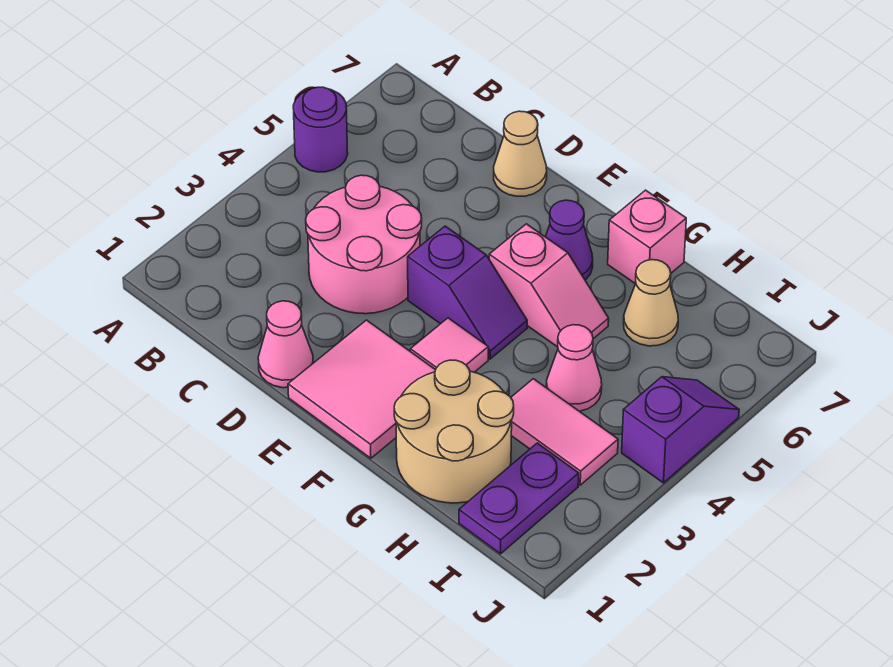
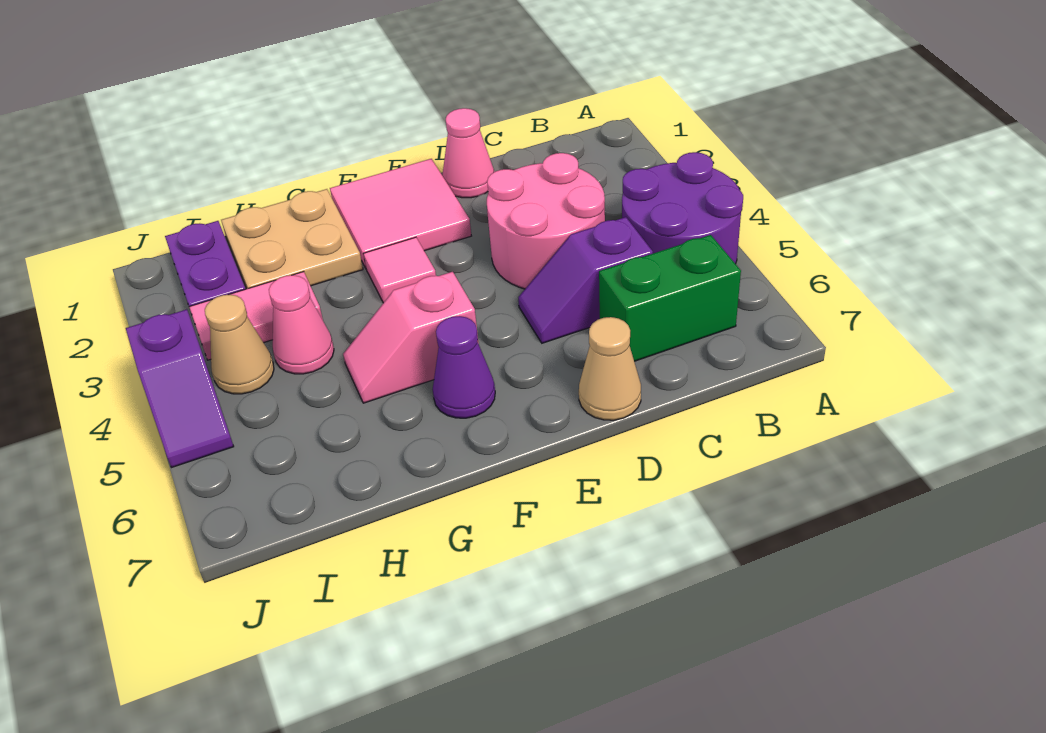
purple round brick A5 level 1 -> purple round brick A4:B5 level 1
none -> green brick B6:C6 level 1
purple slope E4:F4 level 1 top E -> purple slope C5:D5 level 1 top C
tan round brick G1:H2 level 1 -> tan plate G1:H2 level 1
pink brick G7 level 1 -> none
tan cone H6 level 1 -> tan cone I4 level 1

